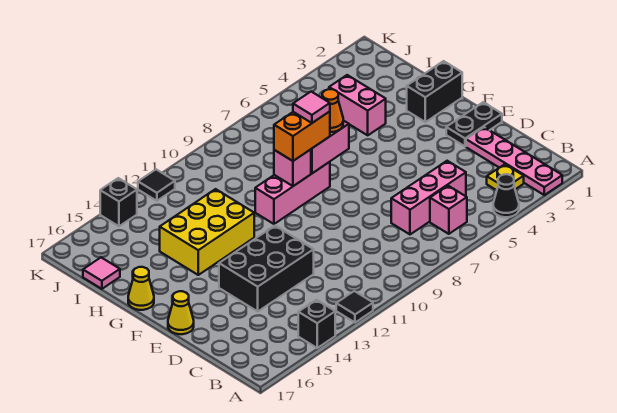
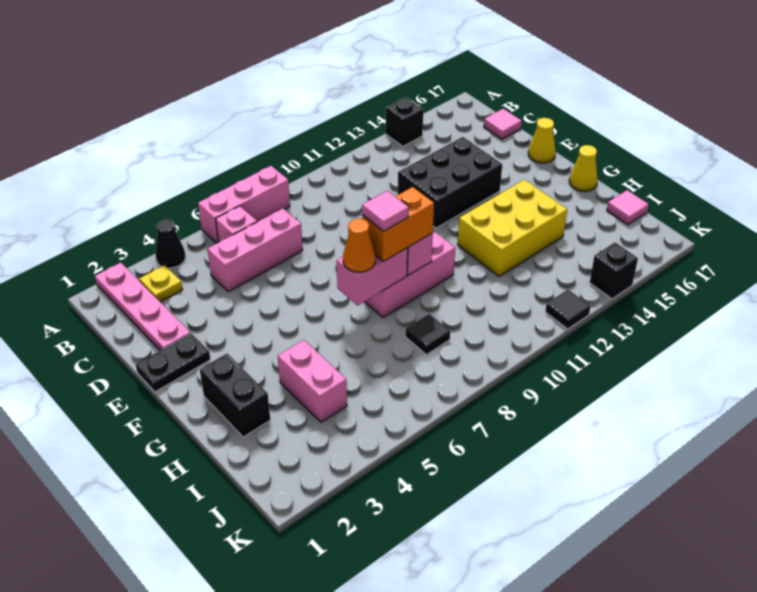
none -> pink brick A6:A8 level 1
black tile A12 level 1 -> black tile I8 level 1
none -> pink tile C17 level 1
black brick G1:G2 level 1 -> black brick G2:H2 level 1

